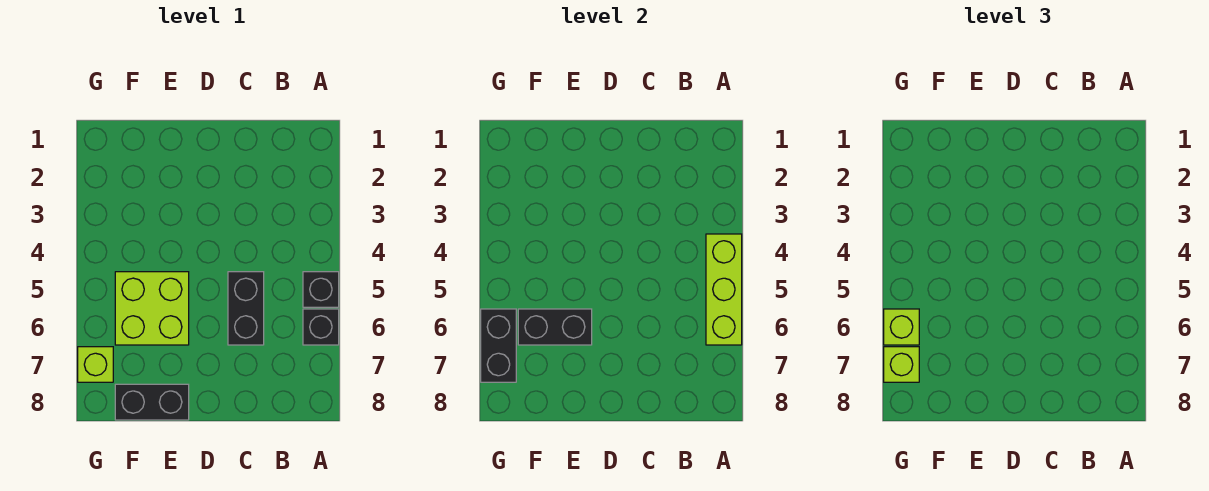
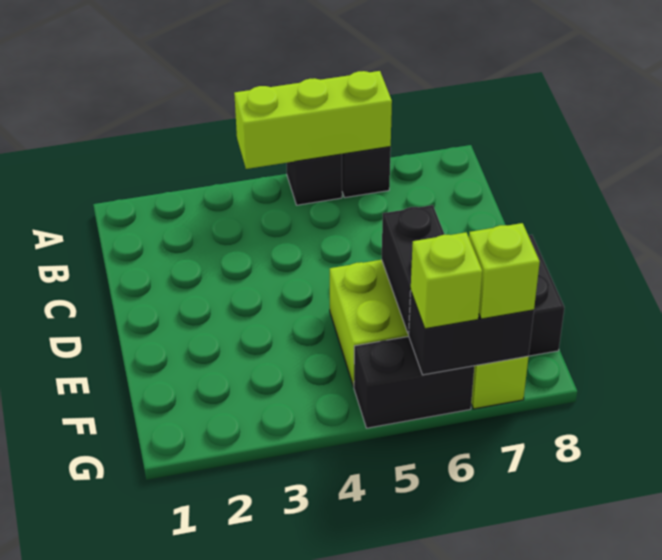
black brick C5:C6 level 1 -> black brick G5:G6 level 1

